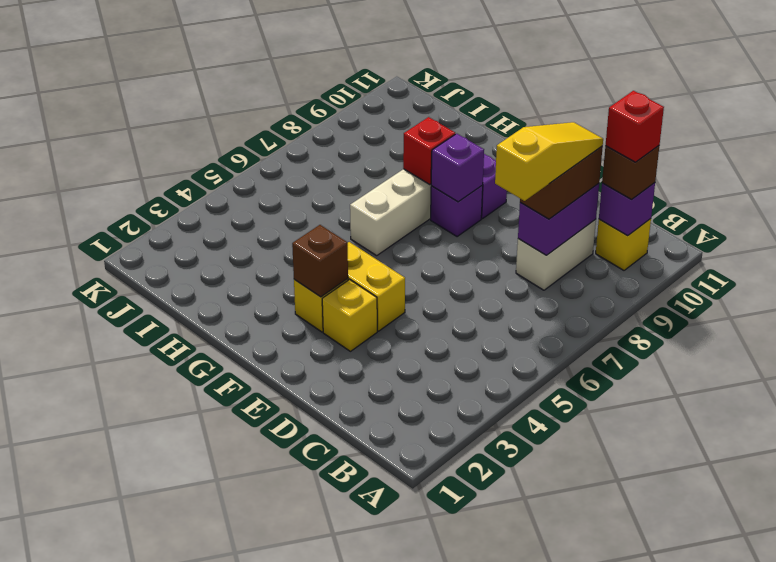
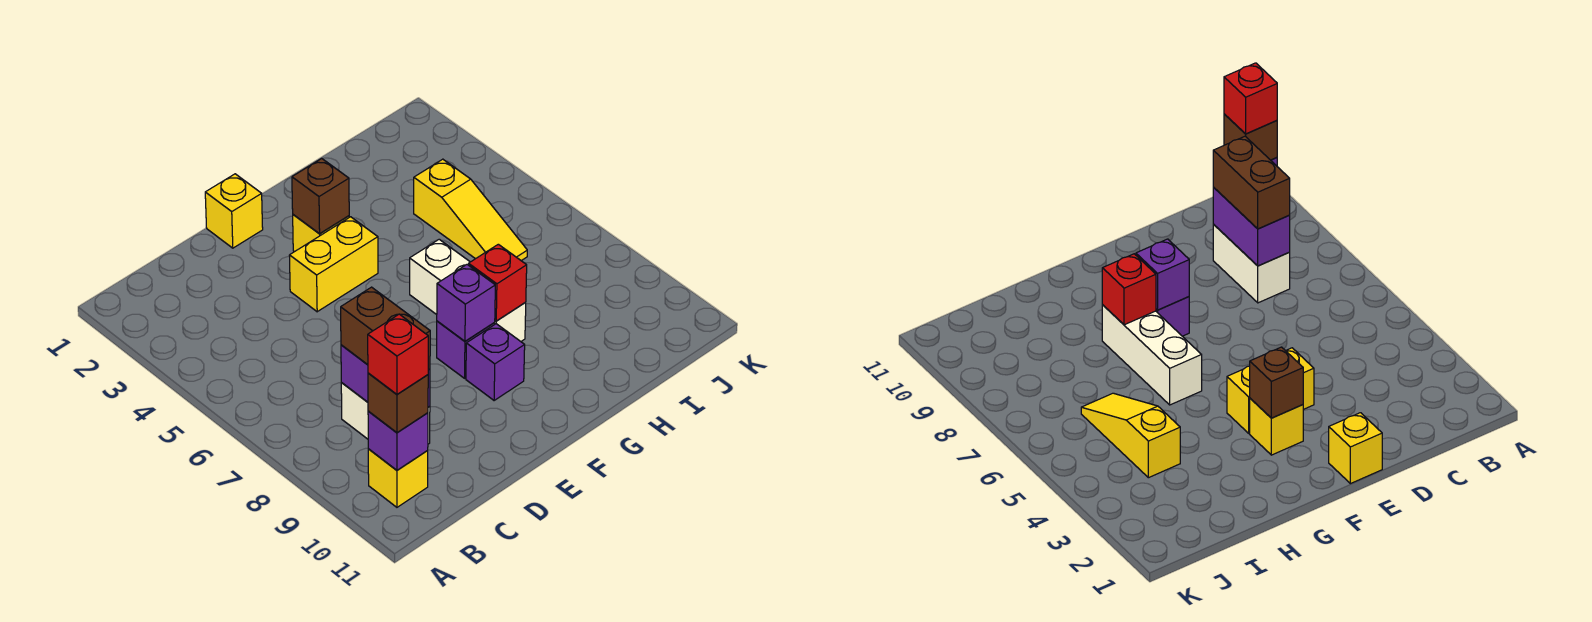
yellow slope C7:C9 level 4 top 7 -> yellow slope I4:I6 level 1 top 4
yellow brick E3 level 1 -> yellow brick E1 level 1

